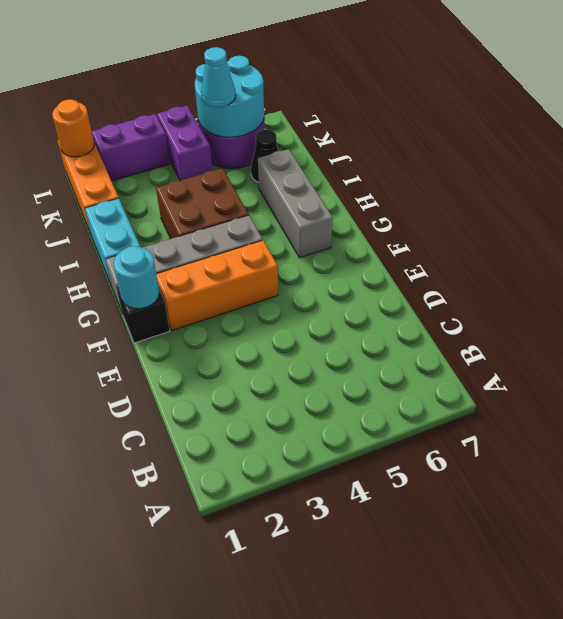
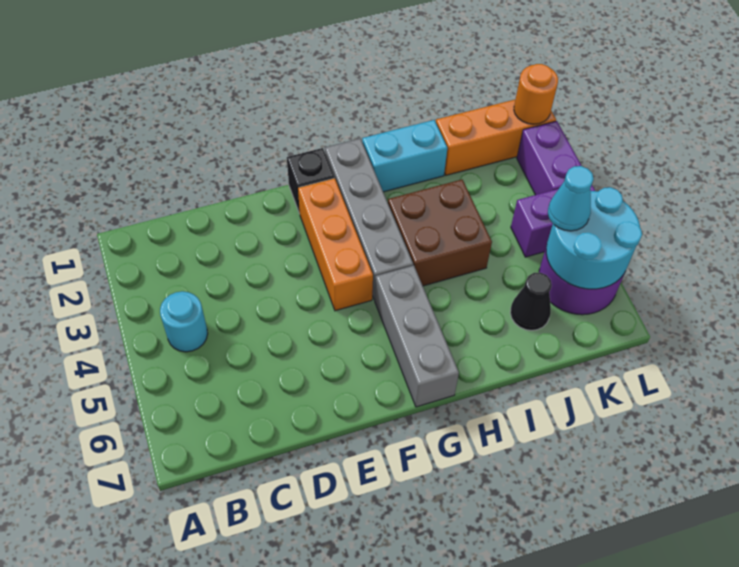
cyan round brick F1 level 2 -> cyan round brick B4 level 1
grey brick G6:I6 level 1 -> grey brick G5:G7 level 1

